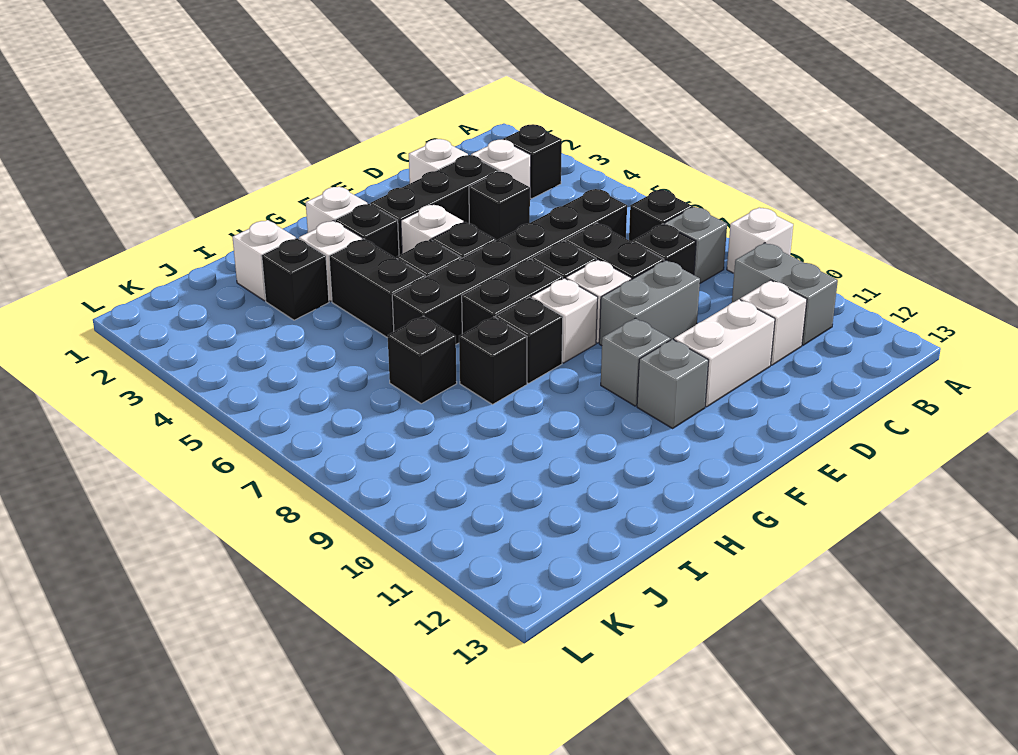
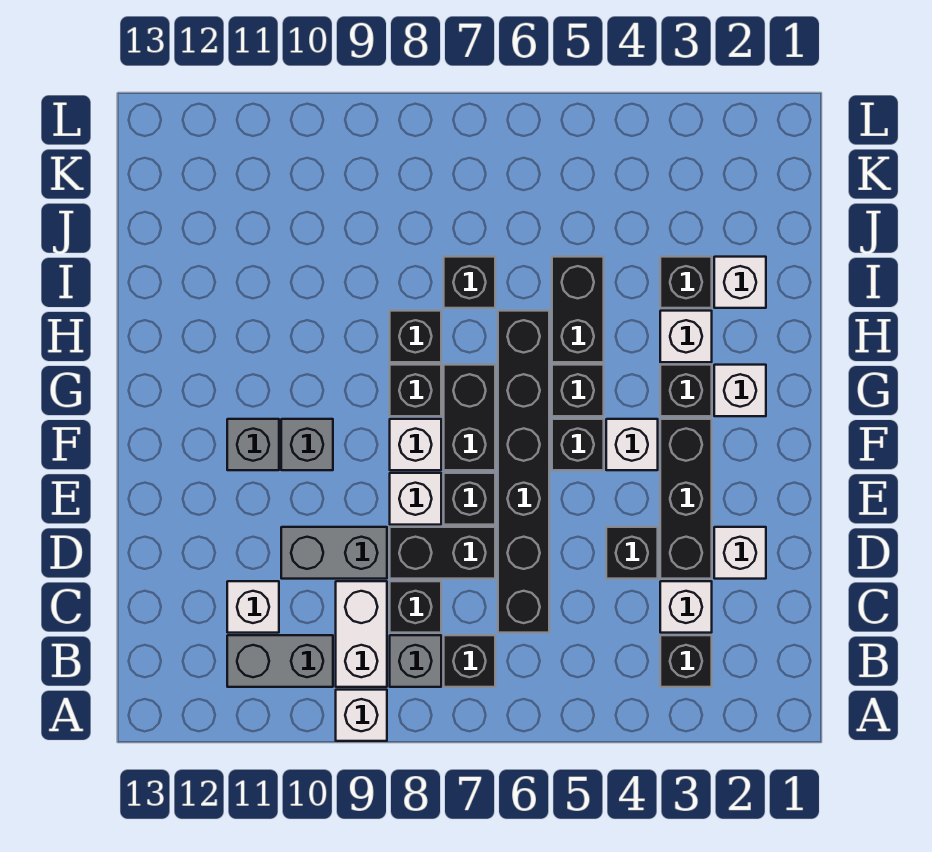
grey brick D9:E9 level 1 -> grey brick D9:D10 level 1
white brick D11:E11 level 1 -> white brick B9:C9 level 1
black brick H4:H5 level 1 -> black brick H5:I5 level 1

